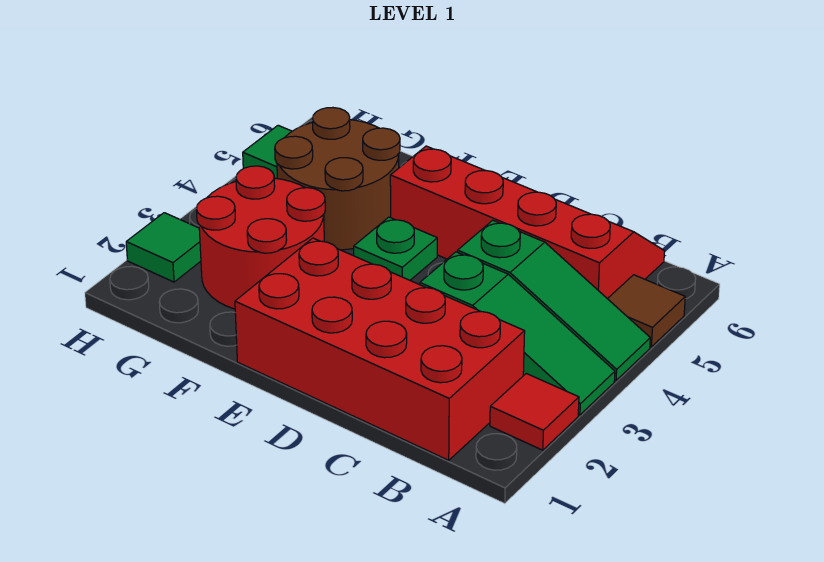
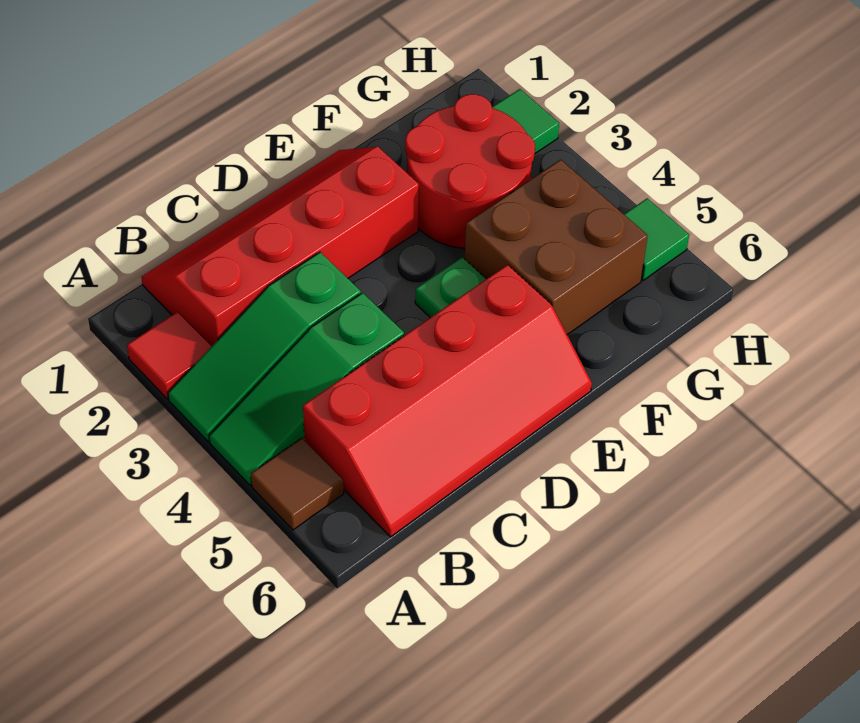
red brick B1:E2 level 1 -> red slope B1:E2 level 1 top 2
brown round brick F4:G5 level 1 -> brown brick F4:G5 level 1

